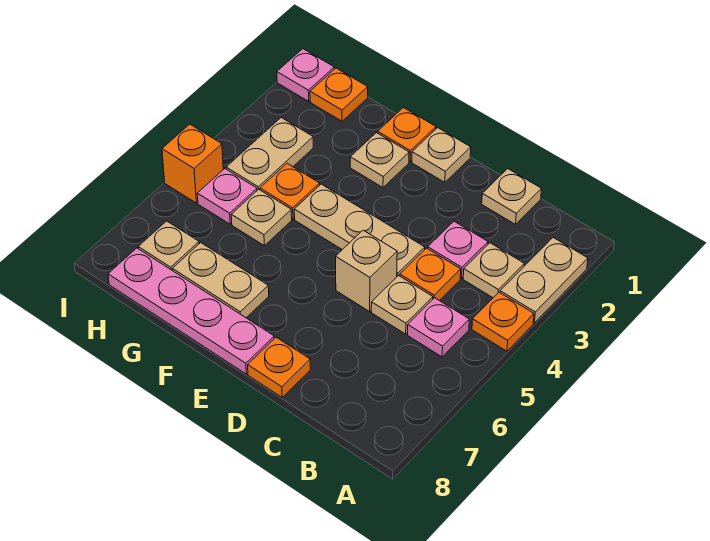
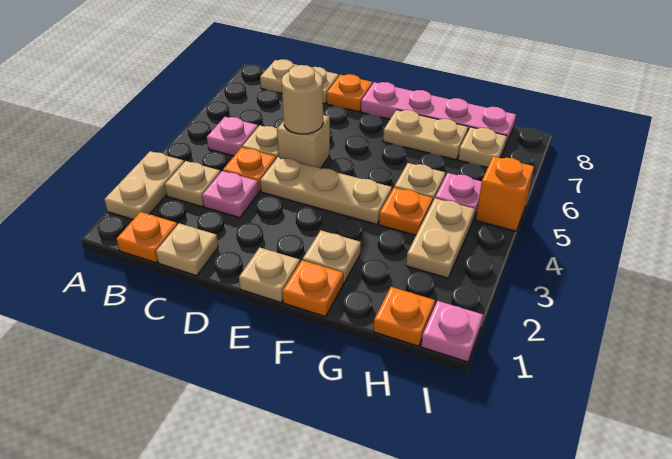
orange plate A4 level 1 -> orange plate B1 level 1
none -> tan plate B8:C8 level 1
none -> tan round brick D5 level 2

